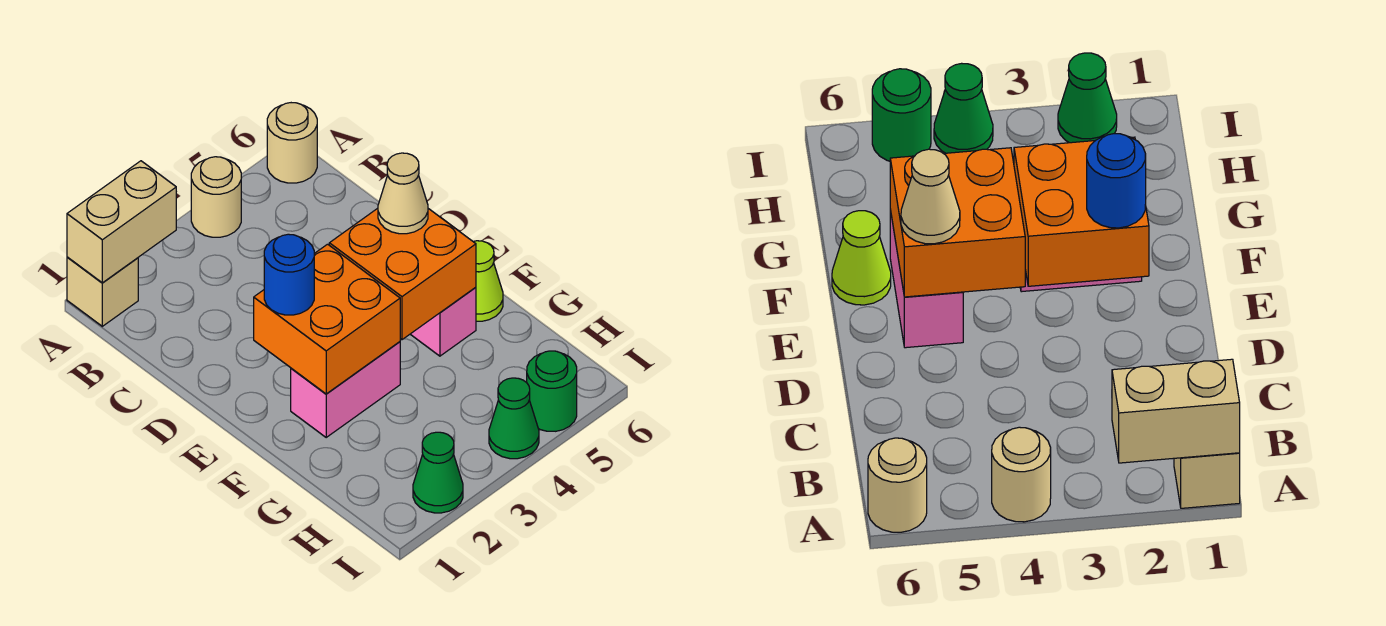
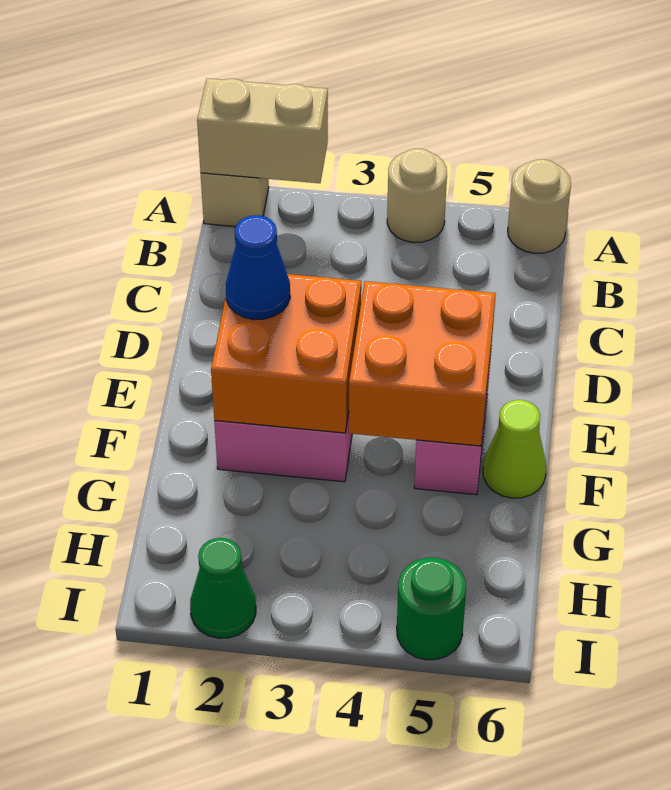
blue round brick E2 level 3 -> blue cone E2 level 3
tan cone E5 level 3 -> none
green cone I4 level 1 -> none

